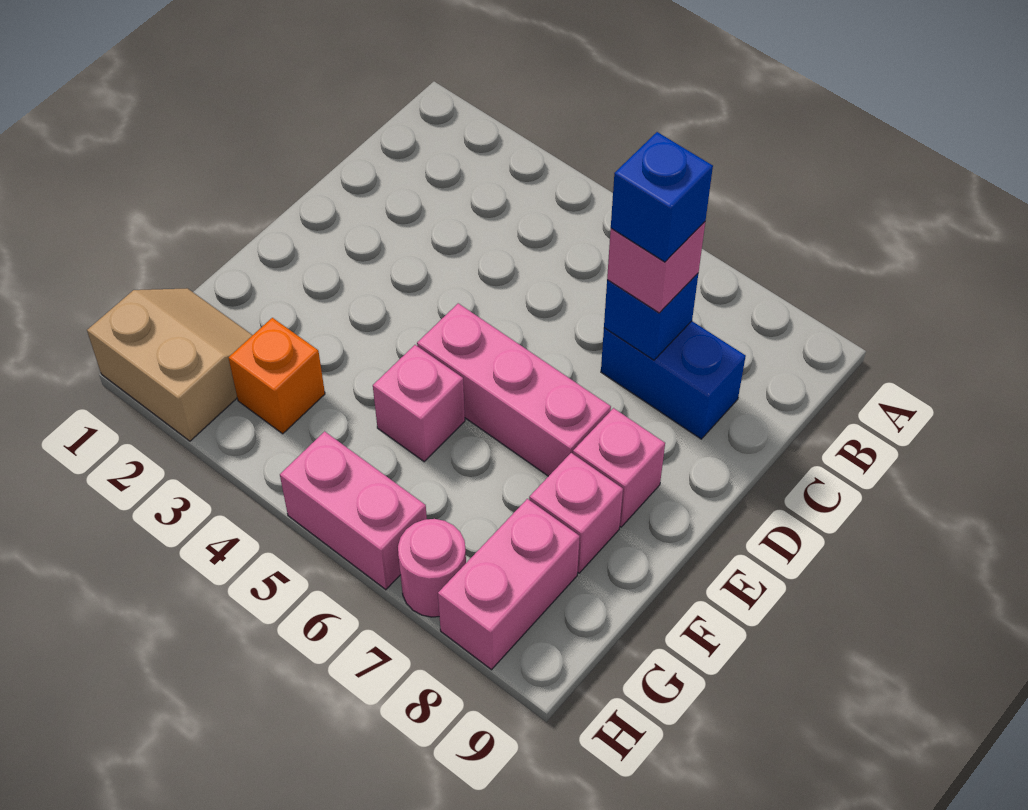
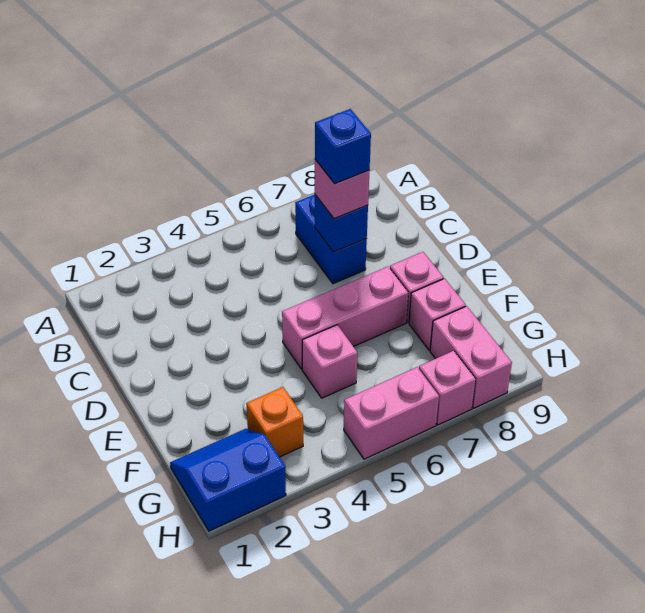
blue brick C7:C8 level 1 -> blue brick B7:C7 level 1
tan slope G1:H2 level 1 top H -> blue slope G1:H2 level 1 top H
pink round brick H7 level 1 -> pink brick H7 level 1

